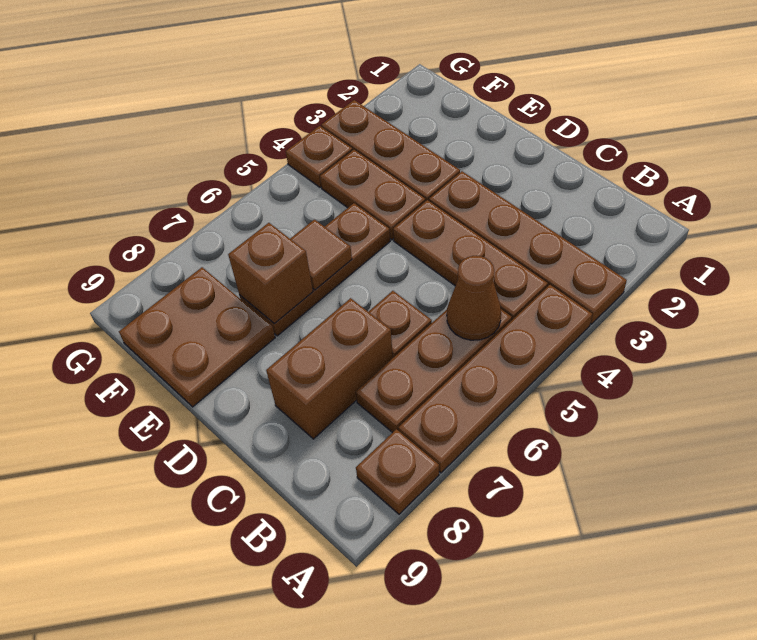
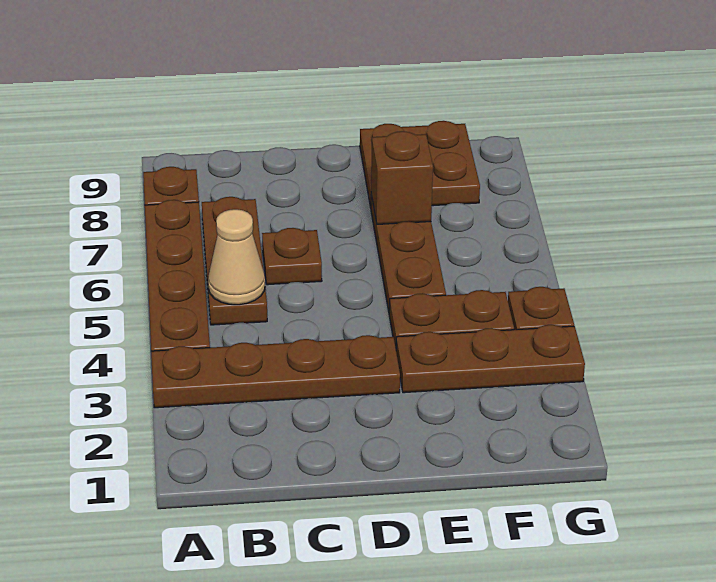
brown plate B4:D4 level 1 -> none
brown cone B5 level 2 -> tan cone B5 level 2
brown brick C7:C8 level 1 -> none
brown tile E6 level 2 -> none

